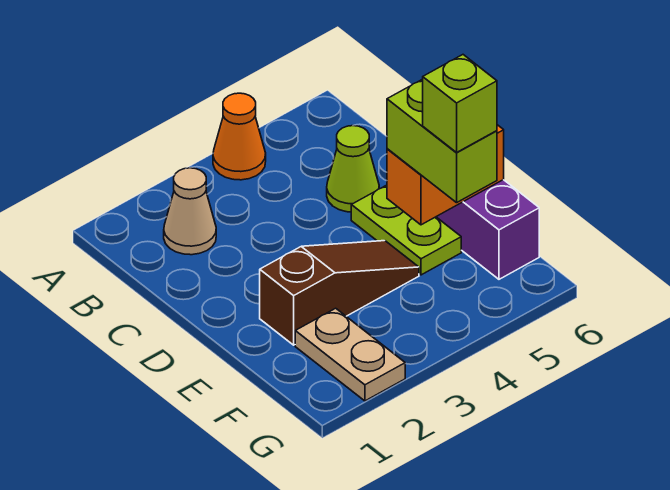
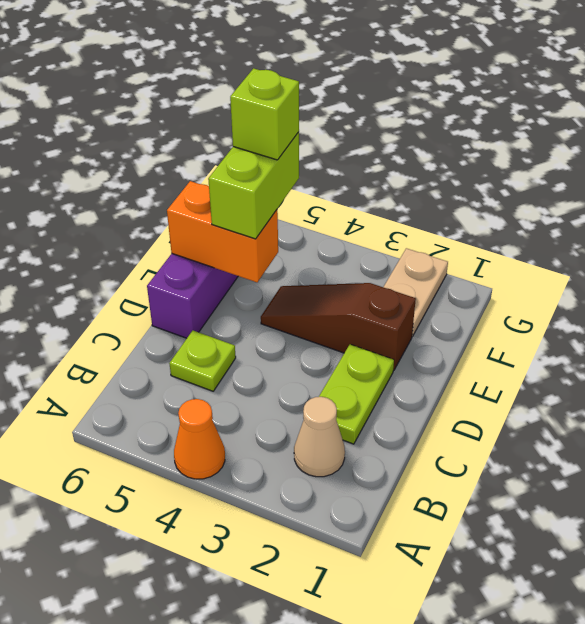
lime cone C5 level 1 -> lime plate C5 level 1
lime plate D5:E5 level 1 -> lime plate C2:D2 level 1

